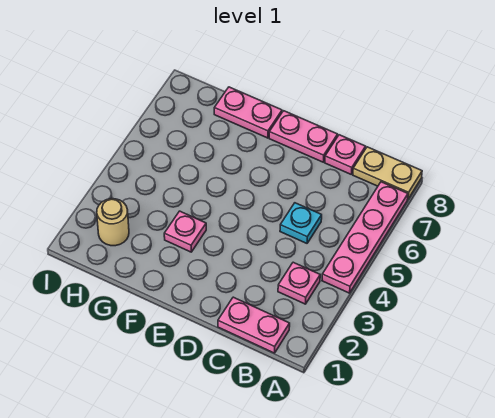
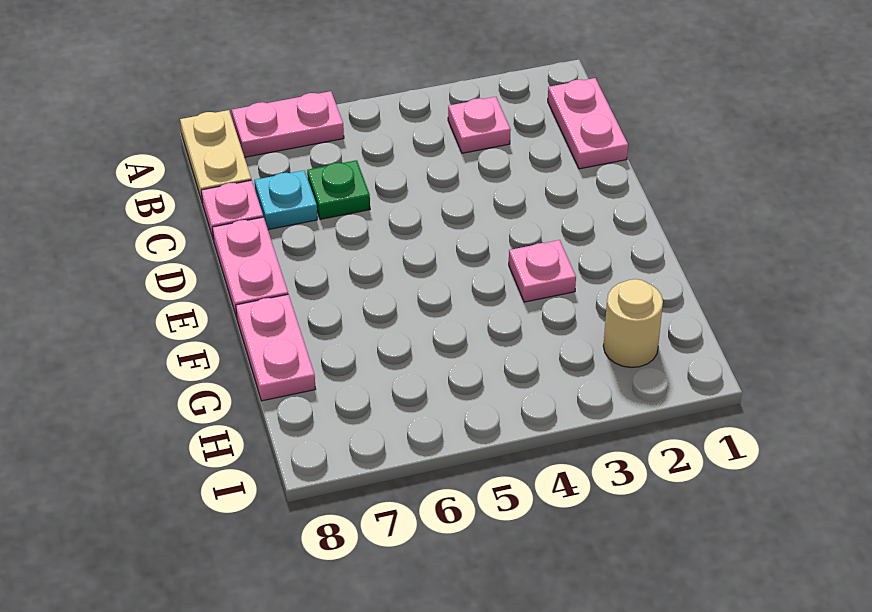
pink plate A4:A7 level 1 -> pink plate A6:A7 level 1
cyan plate C5 level 1 -> cyan plate C7 level 1
none -> green plate C6 level 1

